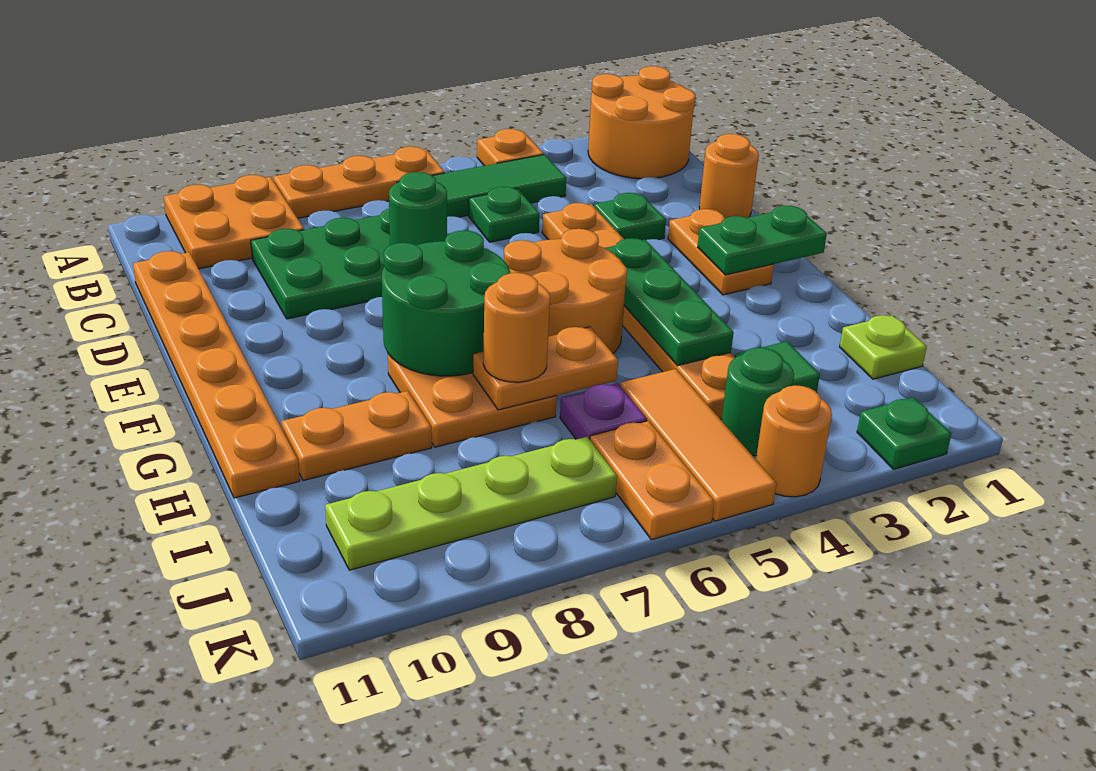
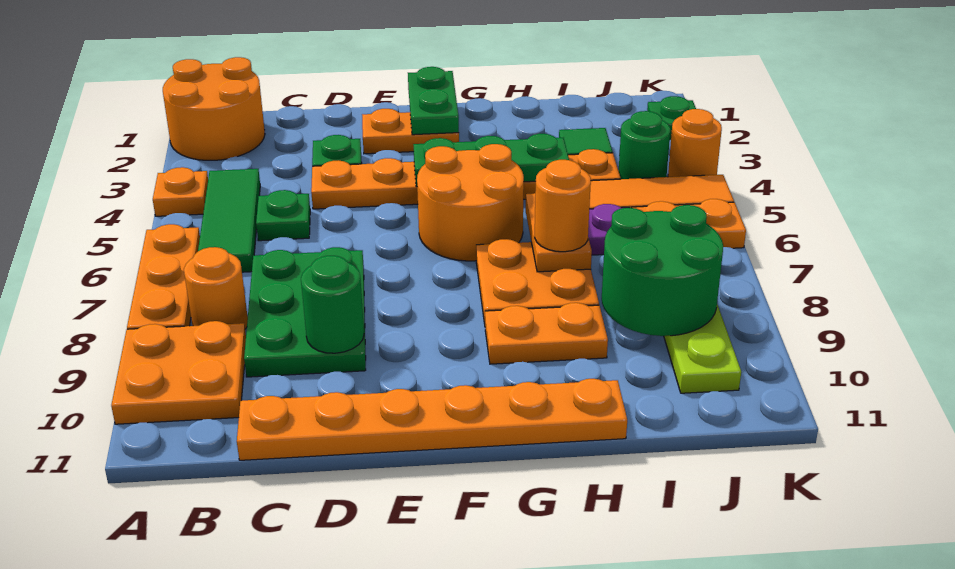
orange round brick D1 level 1 -> orange round brick B8 level 1
green round brick D7 level 2 -> green round brick D9 level 2
green round brick F7:G8 level 2 -> green round brick I8:J9 level 2
orange plate H9:H10 level 1 -> orange plate G9:H9 level 1
lime plate I1 level 1 -> none

